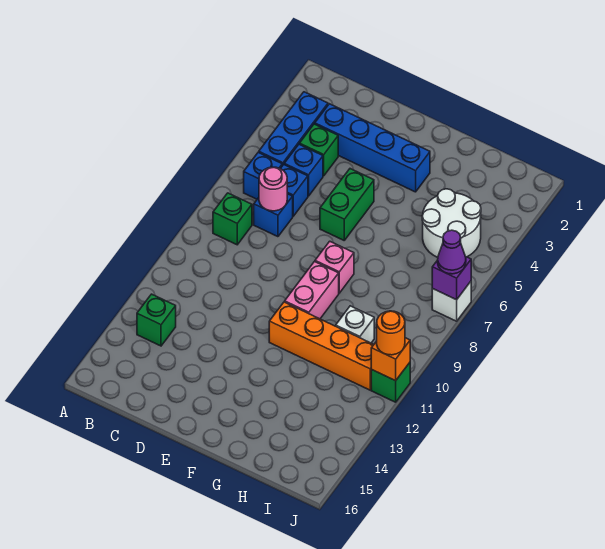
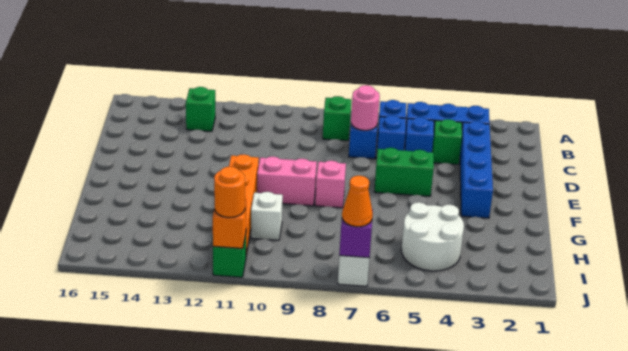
purple cone J7 level 3 -> orange cone J7 level 3

